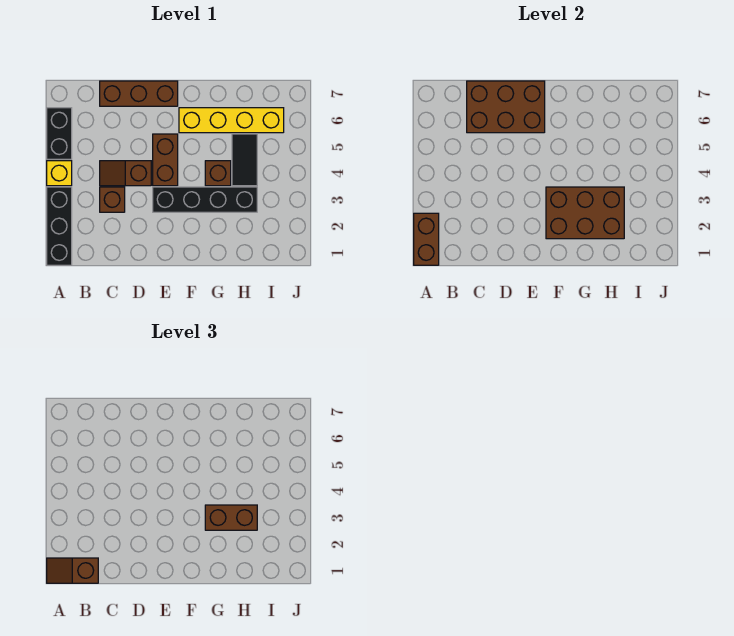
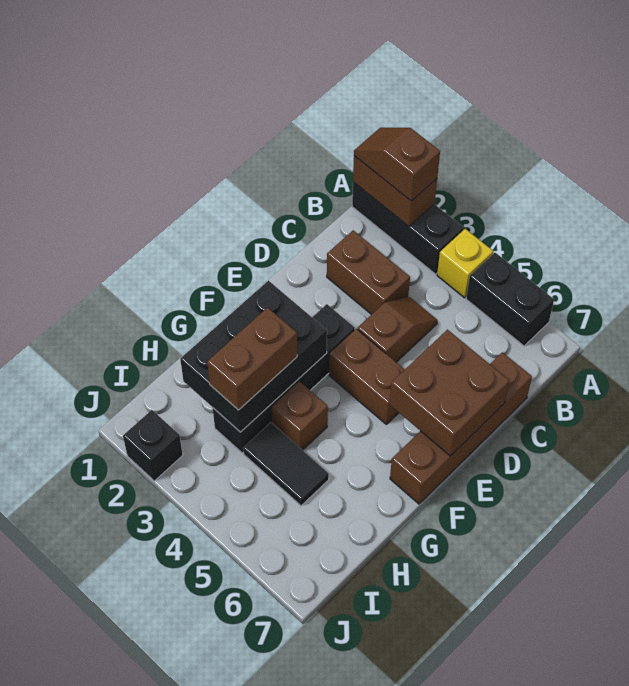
brown slope A1:B1 level 3 top B -> brown slope A1:A2 level 3 top 2
brown brick C3 level 1 -> brown brick C2:C3 level 1
brown brick C6:E7 level 2 -> brown brick D6:E7 level 2
brown brick C7:E7 level 1 -> brown brick C7:F7 level 1
brown brick F2:H3 level 2 -> black brick F2:H3 level 2
yellow brick F6:I6 level 1 -> none
none -> black brick J2 level 1

